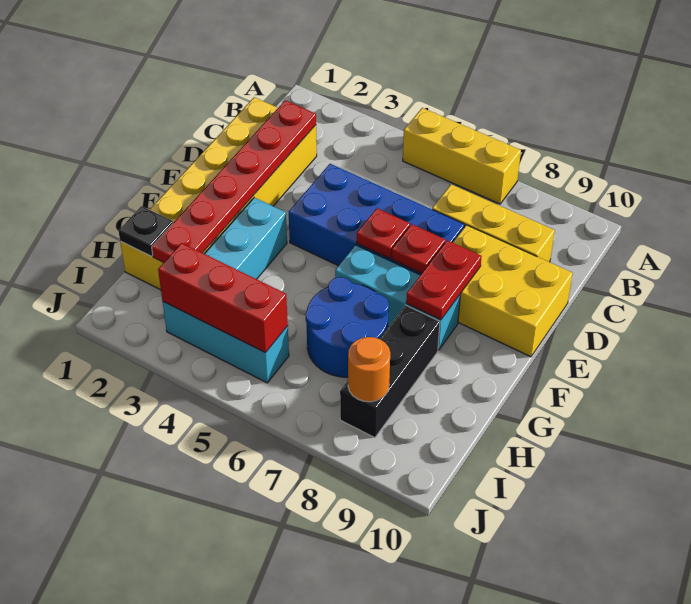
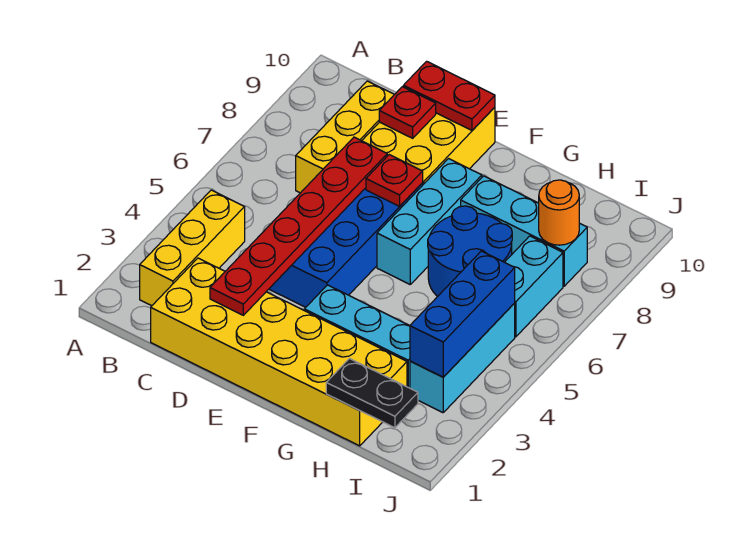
yellow brick A5:A7 level 1 -> yellow brick B2:B4 level 1
red plate C2:H2 level 2 -> red plate D2:D7 level 2
red plate E6 level 2 -> red plate D9 level 2
red plate E8:F8 level 2 -> red plate D10:E10 level 2
black brick G8:I8 level 1 -> cyan brick G8:I8 level 1
black plate H1 level 2 -> black plate H1:I1 level 2
red brick I3:I5 level 2 -> blue brick I3:I5 level 2
none -> cyan brick I6:I7 level 1

